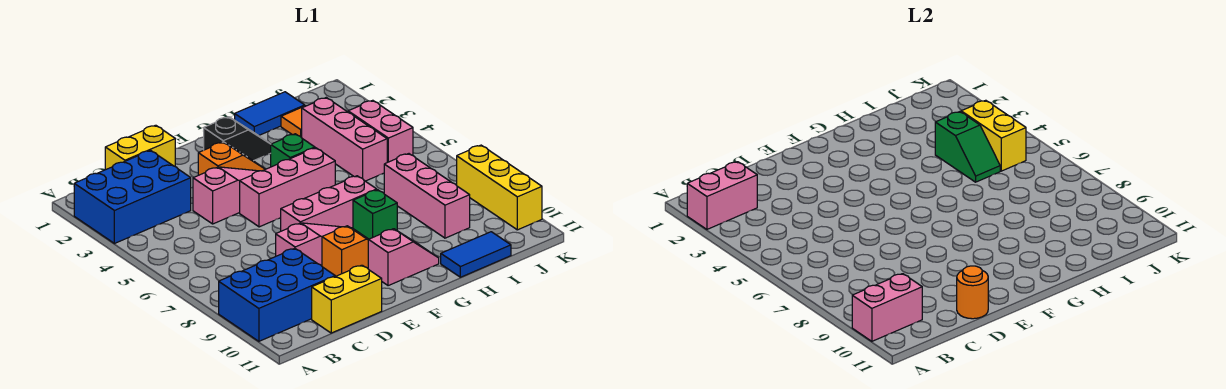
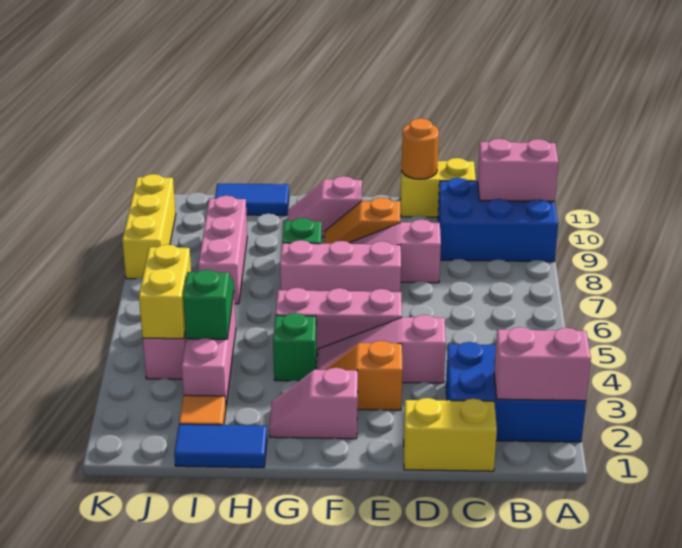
black slope F2:G2 level 1 top F -> pink slope F2:G2 level 1 top F

